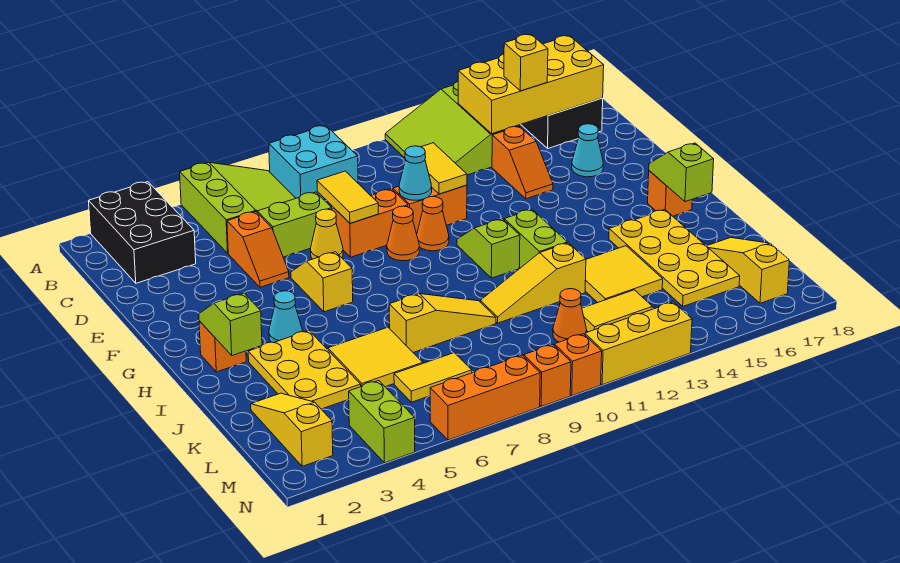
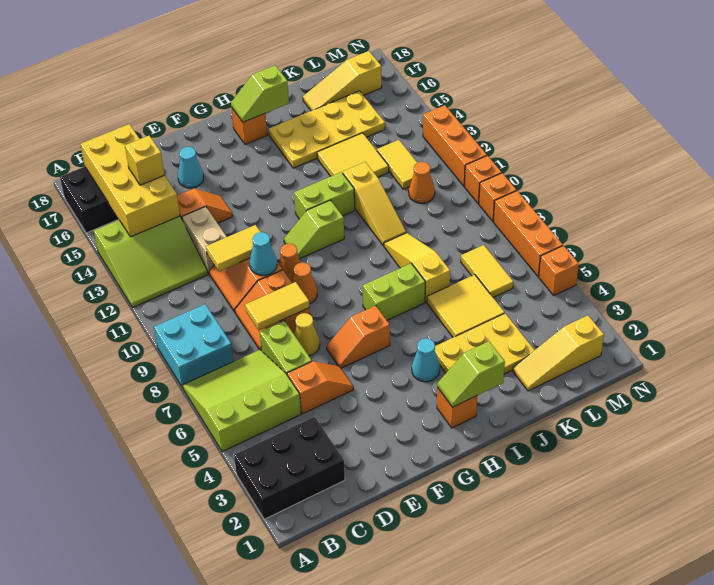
none -> tan brick D12:D13 level 1
yellow slope F6:G6 level 1 top G -> orange slope F6:G6 level 1 top G
lime brick M4:N4 level 1 -> lime brick H7:I7 level 1
none -> orange brick N5 level 1
yellow brick N11:N13 level 1 -> orange brick N11:N13 level 1

